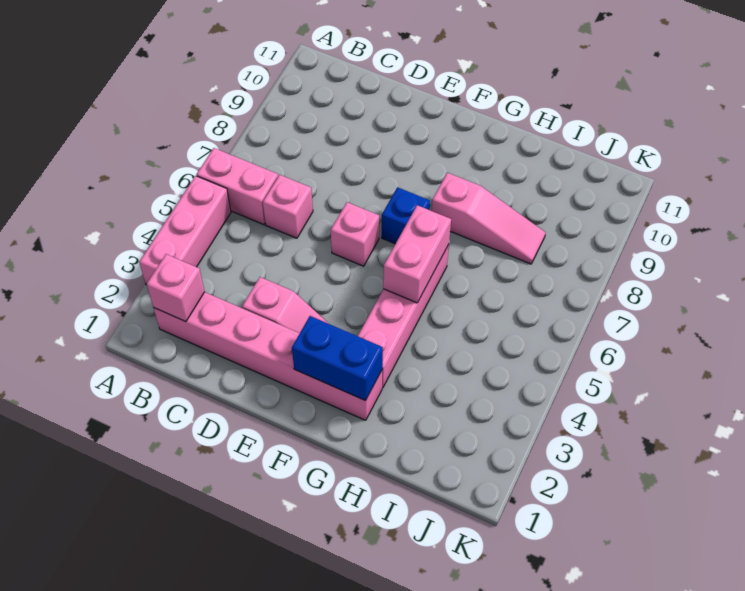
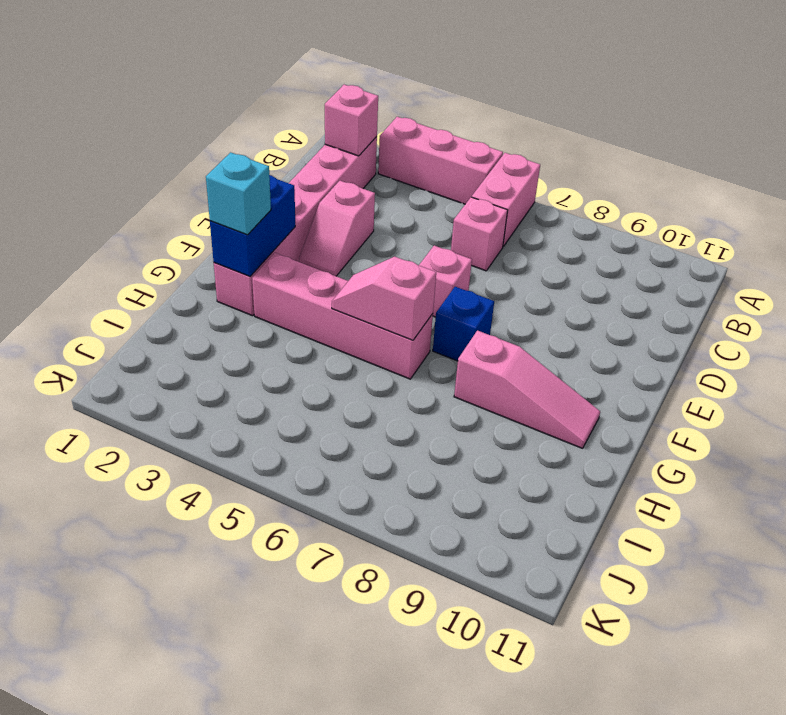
none -> cyan brick G2 level 3
pink brick G5:G6 level 2 -> pink slope G5:G6 level 2 top 6
pink slope G8:I8 level 1 top G -> pink slope G8:G10 level 1 top 8

